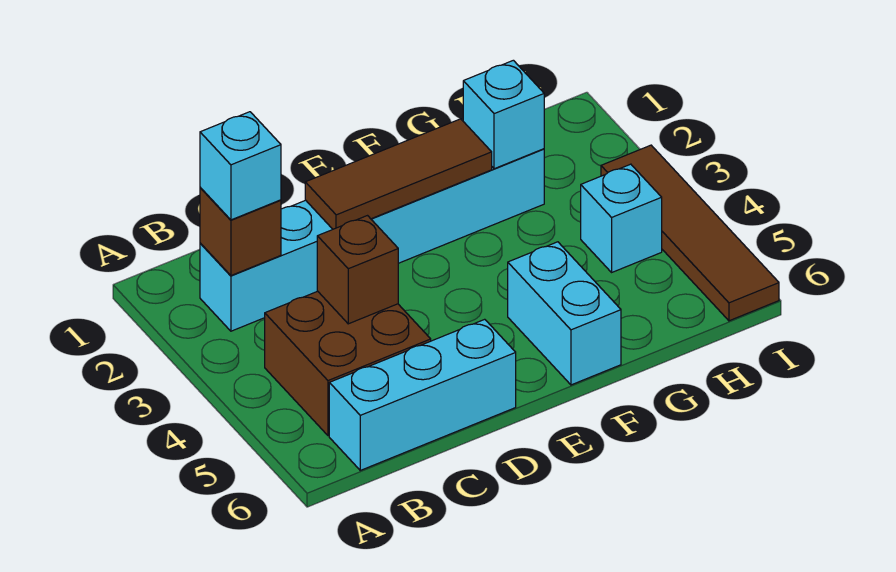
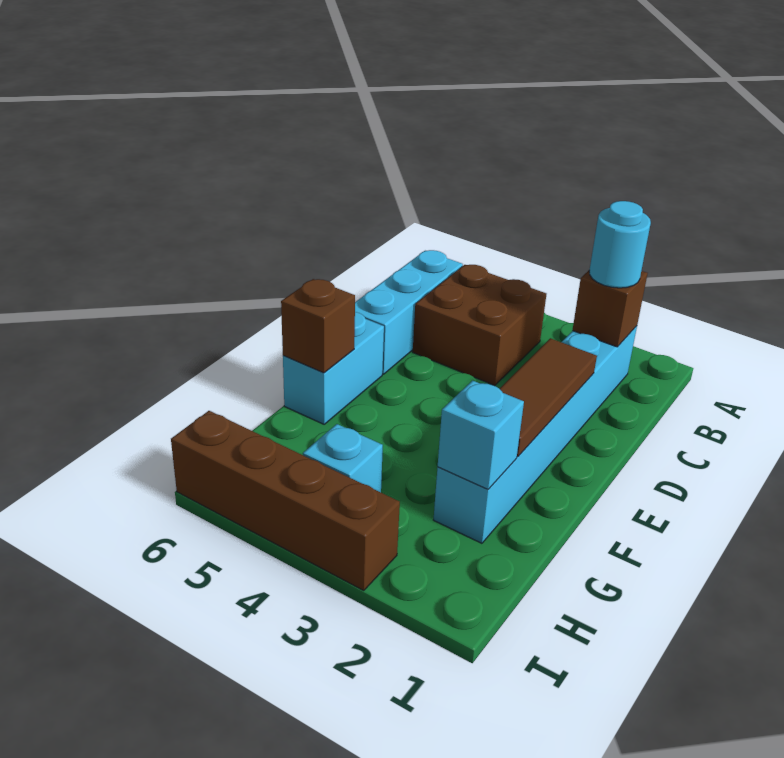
cyan brick B2 level 3 -> cyan round brick B2 level 3
brown brick C4 level 2 -> brown brick F6 level 2
cyan brick F5:F6 level 1 -> cyan brick E6:F6 level 1
brown tile I3:I6 level 1 -> brown brick I3:I6 level 1

